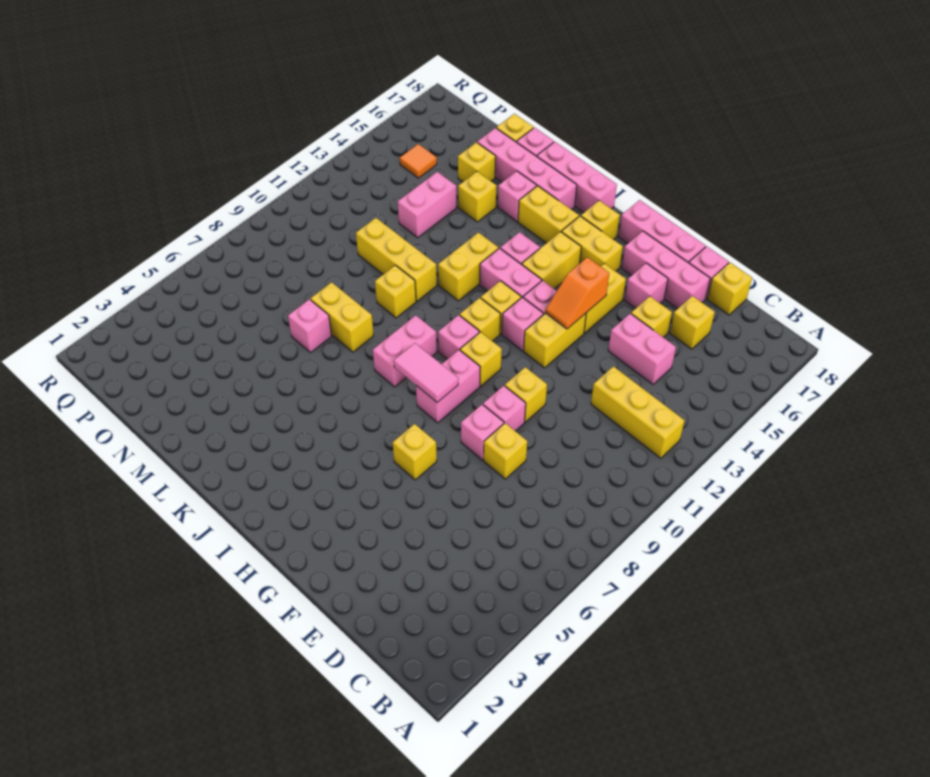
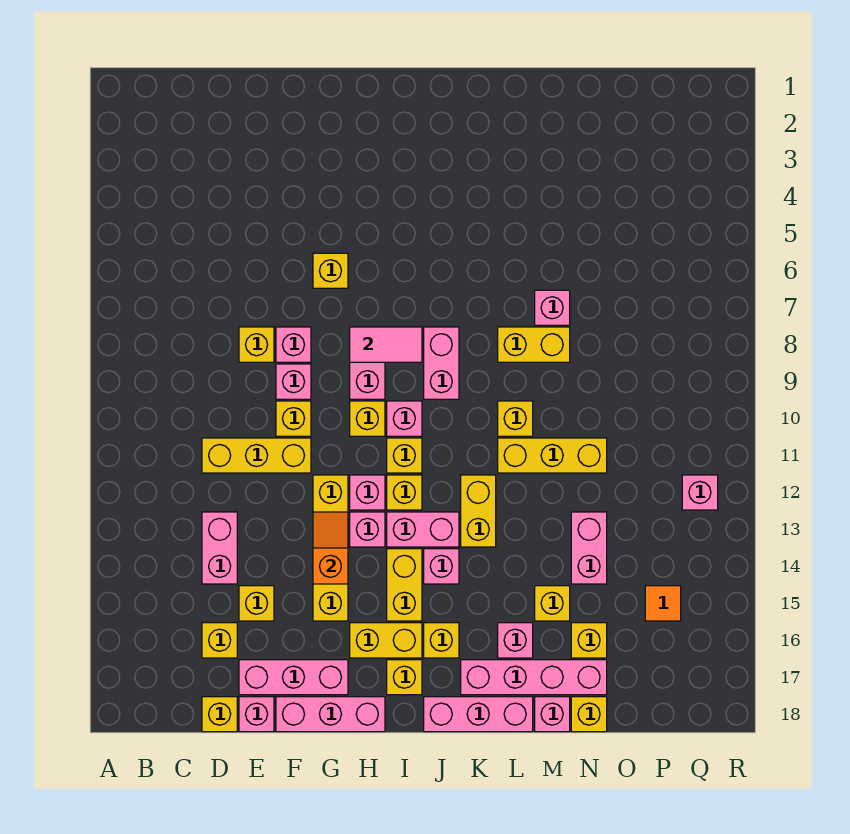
yellow brick B12:D12 level 1 -> yellow brick D11:F11 level 1
pink brick D14:E14 level 1 -> pink brick D13:D14 level 1
pink brick F16 level 1 -> pink brick Q12 level 1
yellow brick J16:K16 level 1 -> yellow brick J16 level 1

